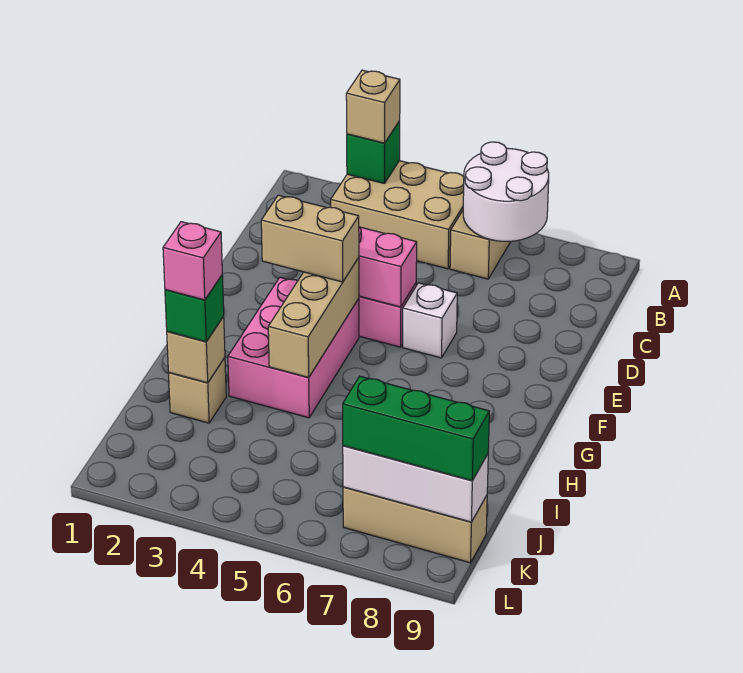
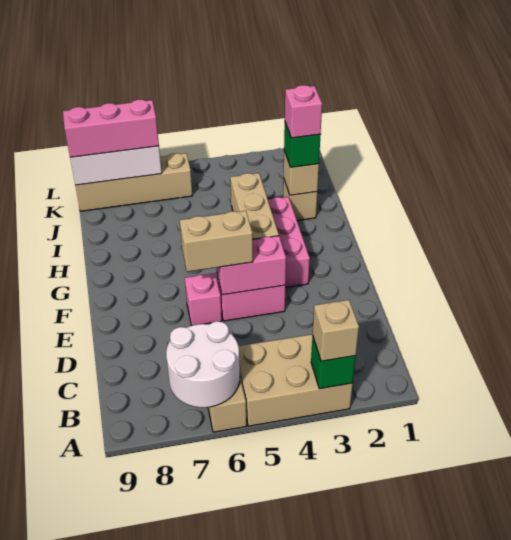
white brick E6 level 1 -> pink brick E6 level 1
tan brick F3:F4 level 3 -> tan brick E5:E6 level 3
tan brick K7:K9 level 1 -> tan brick K6:K9 level 1
green brick K7:K9 level 3 -> pink brick K7:K9 level 3

